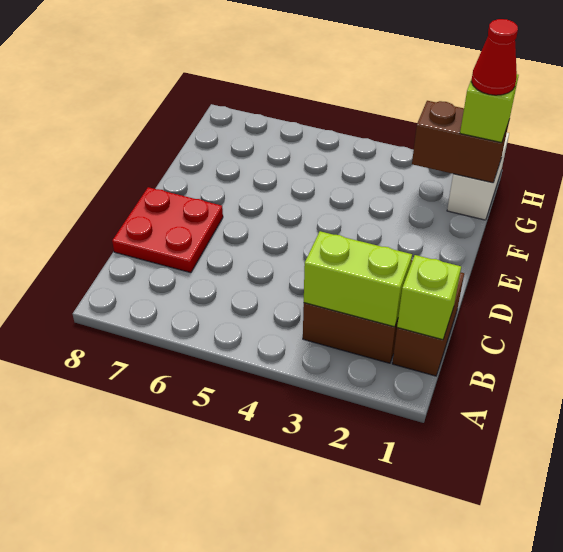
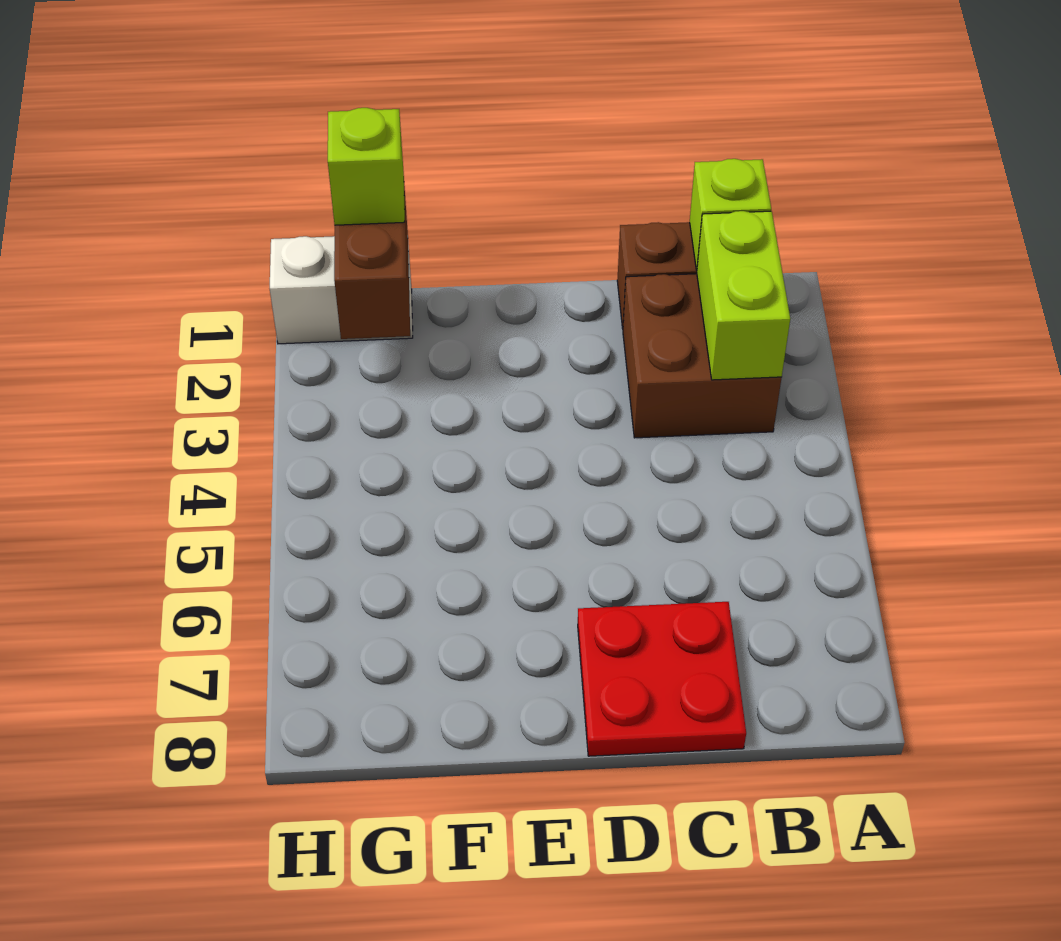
red cone G1 level 4 -> none

